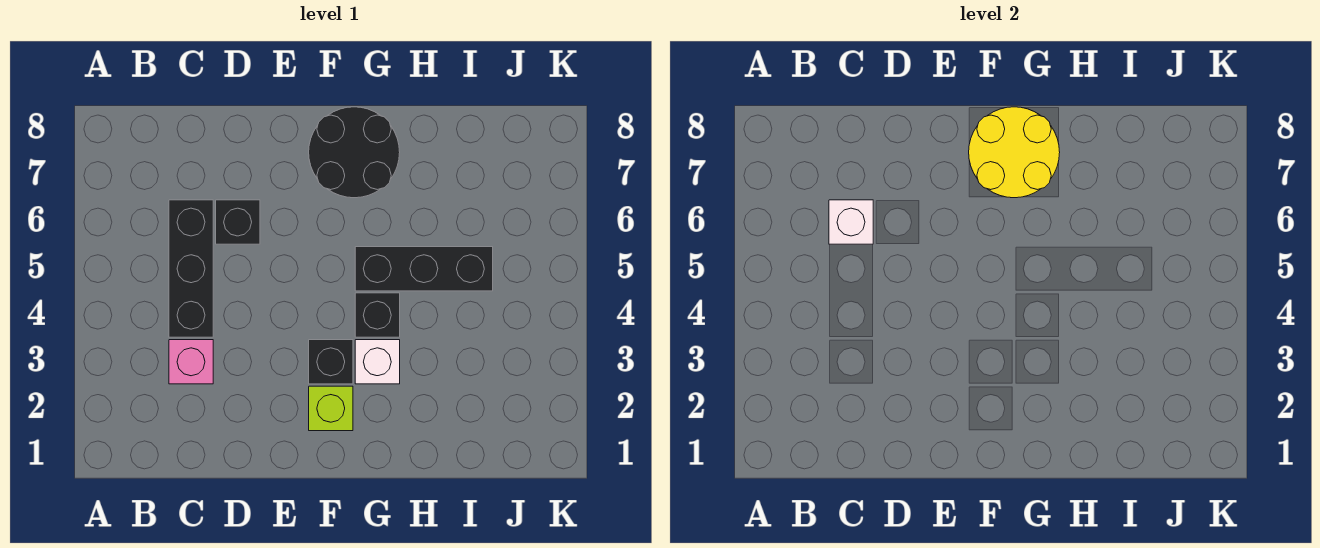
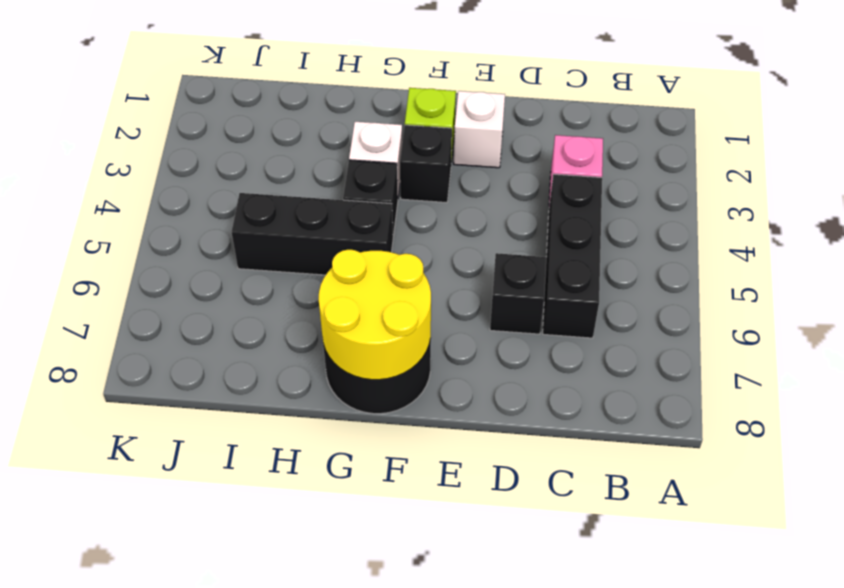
white brick C6 level 2 -> white brick E2 level 1

